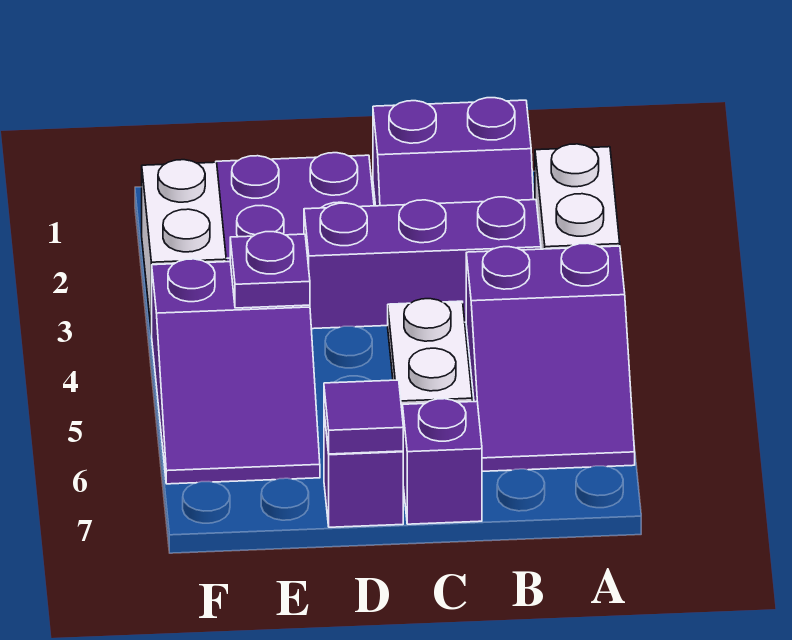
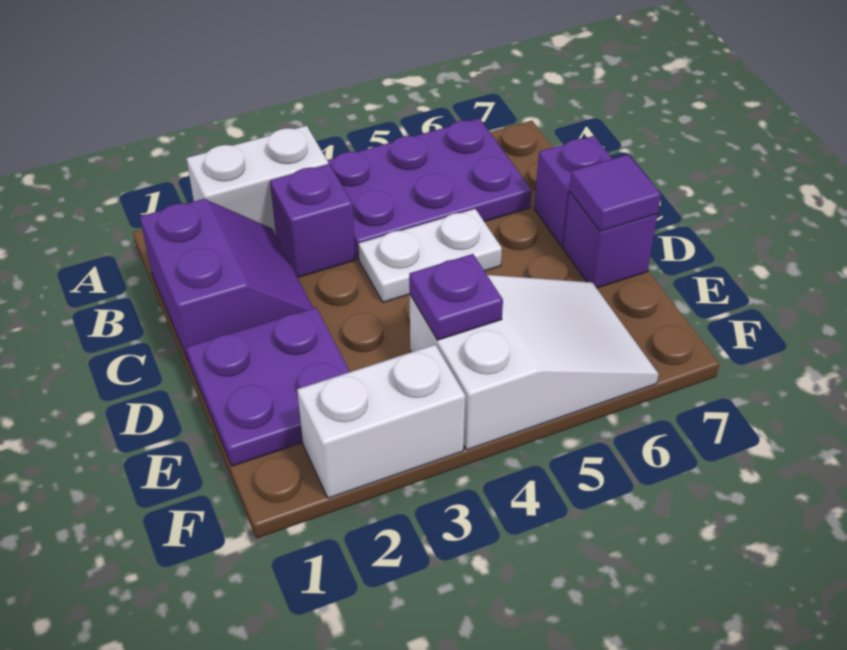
purple slope A4:B6 level 1 top 4 -> purple plate A4:B6 level 1
purple brick B3:D3 level 1 -> purple brick B3 level 1
purple slope E4:F6 level 1 top 4 -> white slope E4:F6 level 1 top 4

